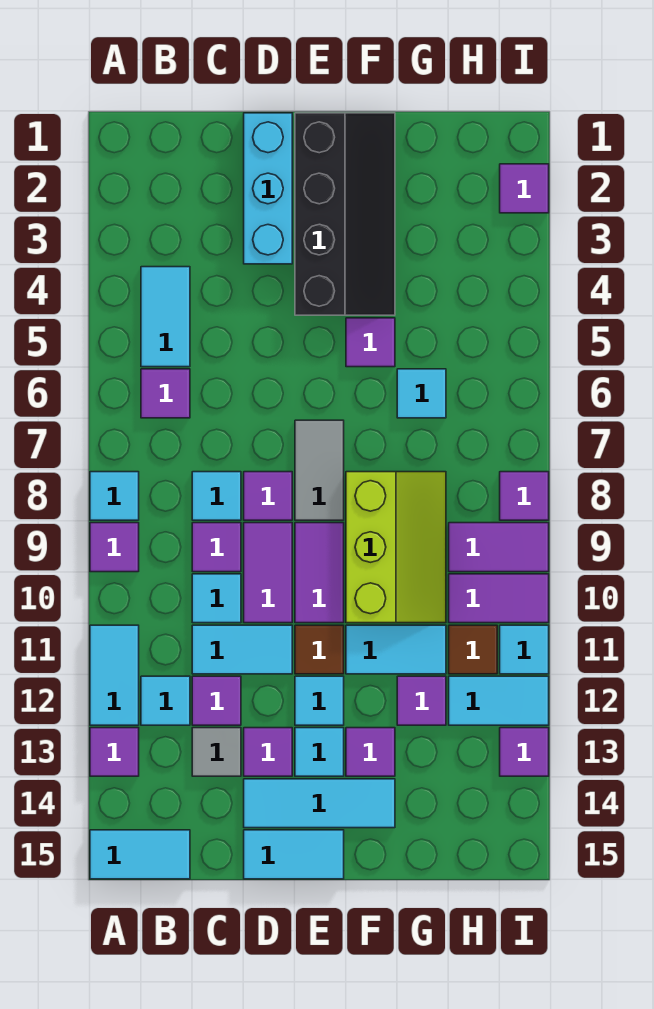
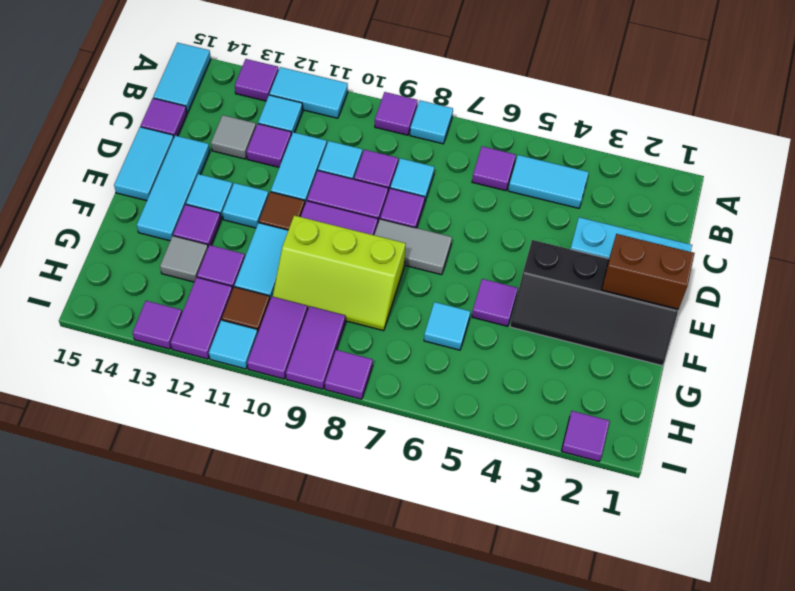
purple tile D13 level 1 -> purple tile C15 level 1
none -> brown brick E1:E2 level 2
none -> grey tile G13 level 1
cyan tile H12:I12 level 1 -> purple tile H12:I12 level 1

